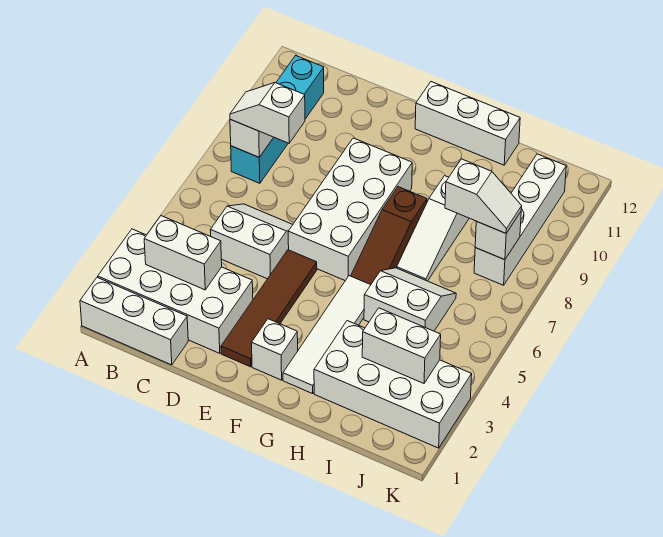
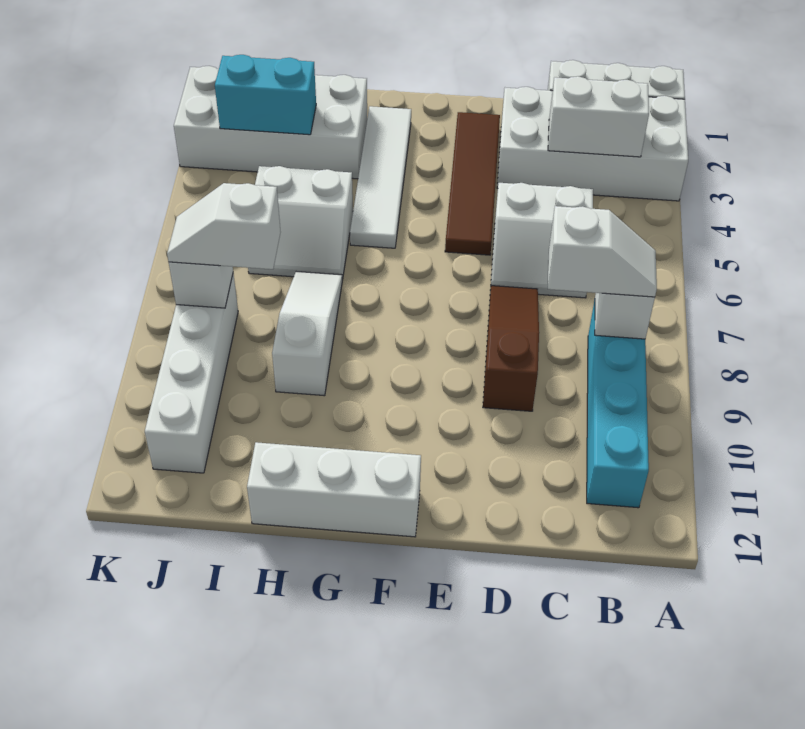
white brick E6:F9 level 1 -> none
white brick F2 level 1 -> none
brown slope G6:G8 level 1 top 8 -> brown slope D7:D9 level 1 top 9
white brick I3:J3 level 2 -> cyan brick I3:J3 level 2

